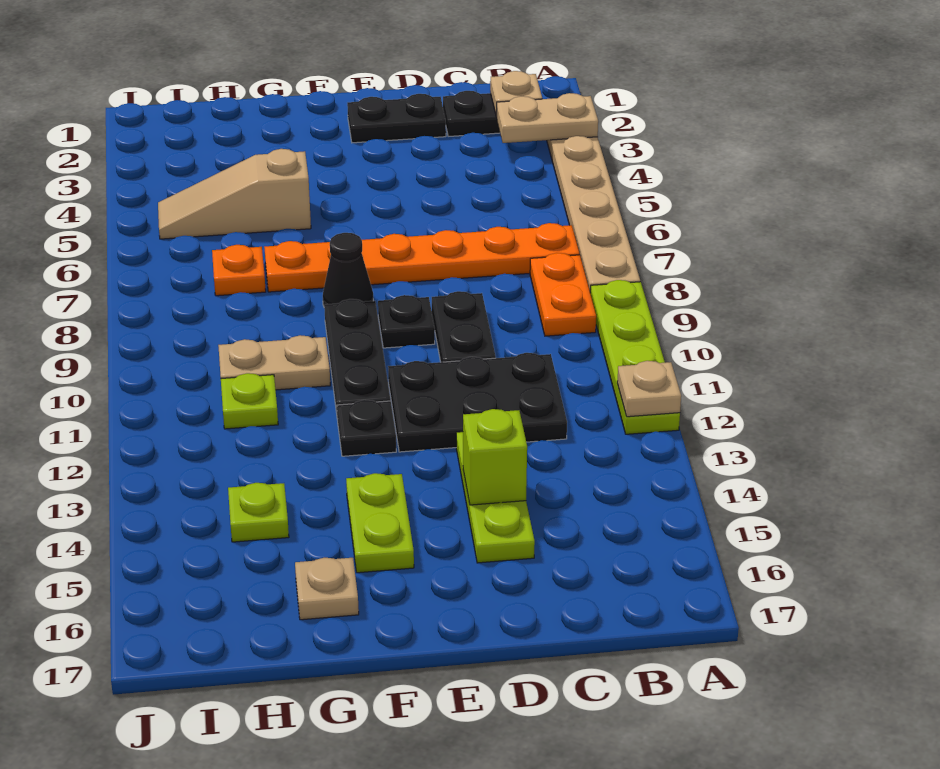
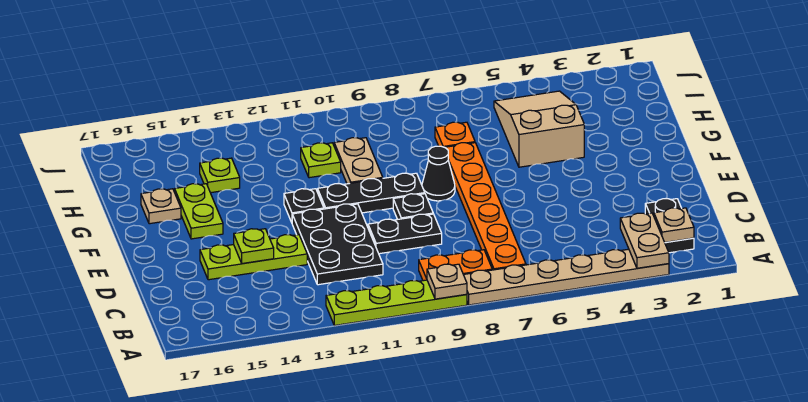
tan plate A12 level 2 -> tan plate A9 level 2
black plate D2:E2 level 1 -> none
lime brick D14 level 2 -> lime plate D14 level 2
lime plate F14:F15 level 1 -> lime plate F15:G15 level 1
tan slope G5:I5 level 1 top G -> tan slope G4:I5 level 1 top G

